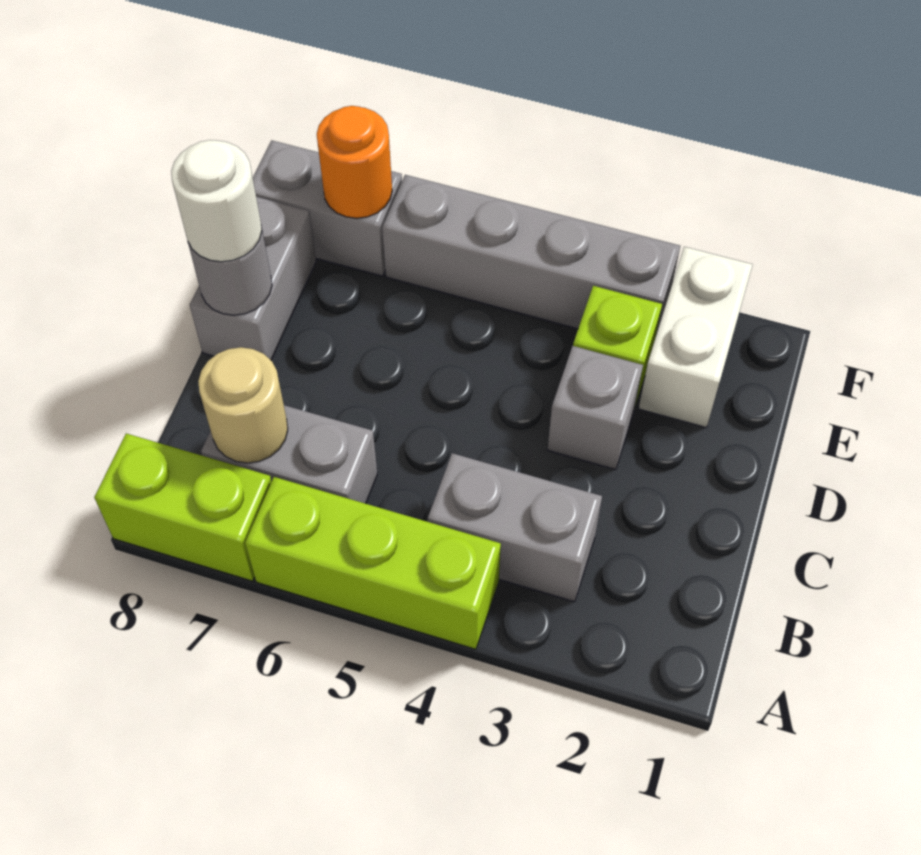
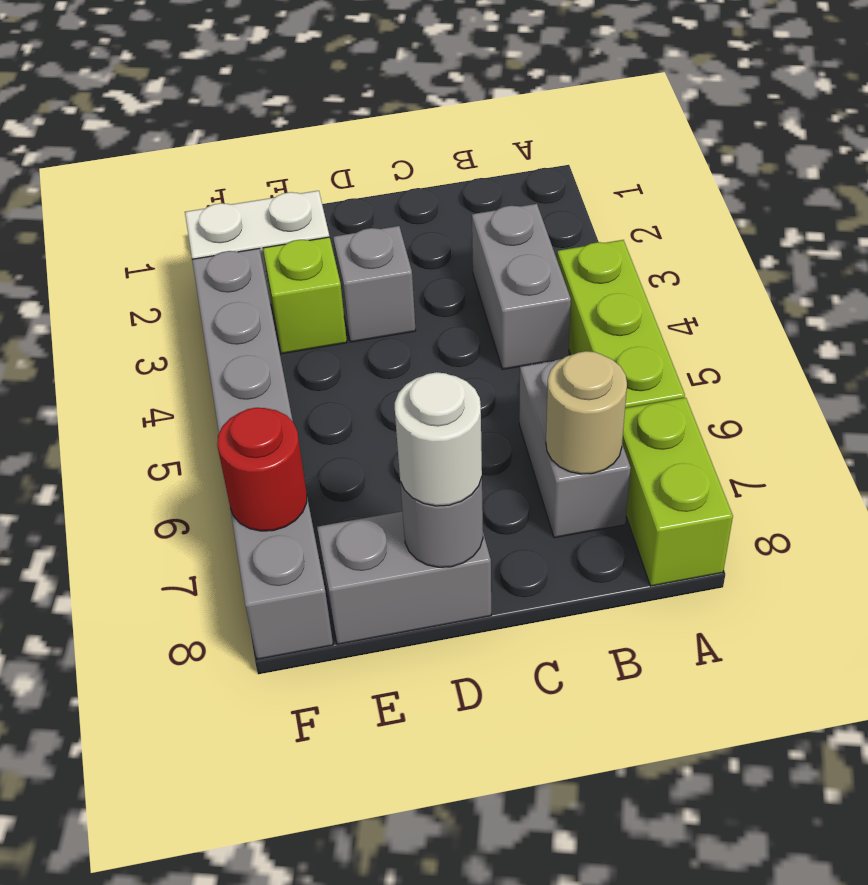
orange round brick F7 level 2 -> red round brick F7 level 2

